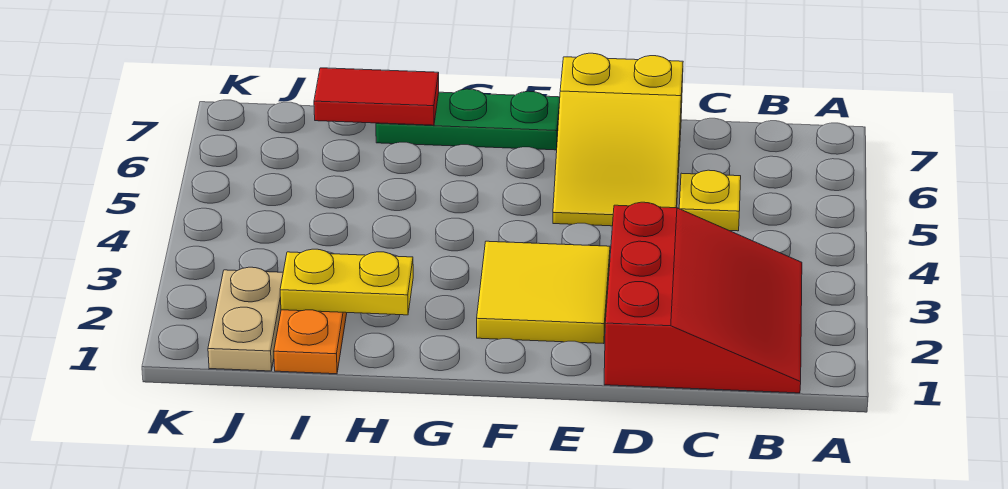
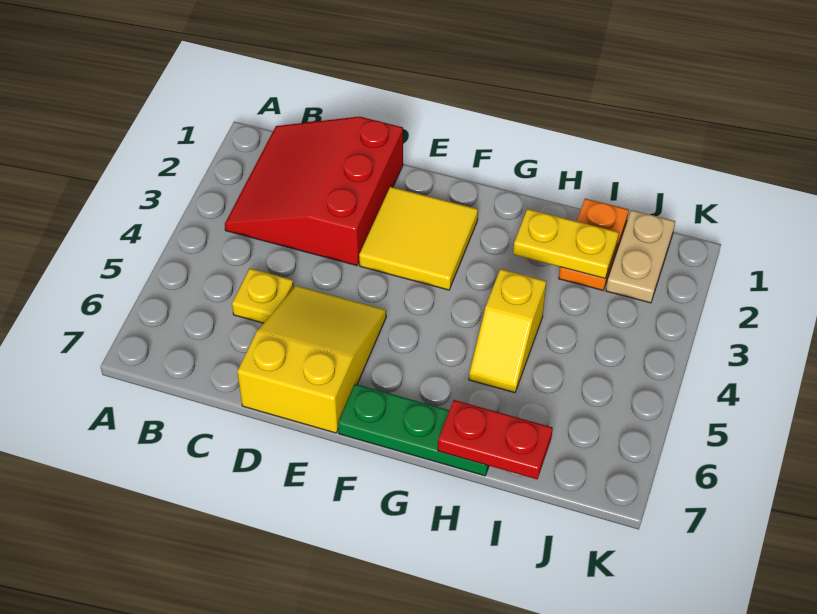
none -> yellow slope H4:H5 level 1 top 4
red tile H7:I7 level 2 -> red plate H7:I7 level 2

